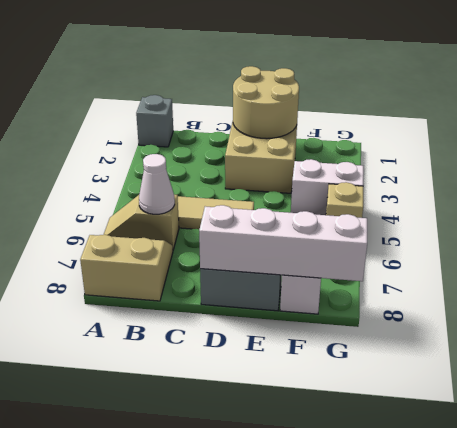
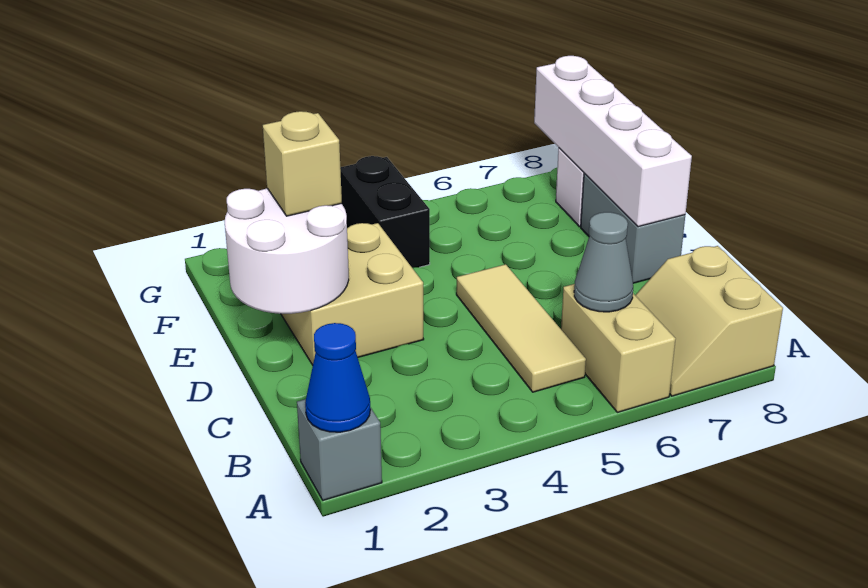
none -> blue cone A1 level 2
tan slope A6:B6 level 1 top B -> tan brick A6:B6 level 1
white cone B6 level 2 -> grey cone B6 level 2
tan round brick D1:E2 level 2 -> white round brick D1:E2 level 2
white brick F4:G4 level 1 -> black brick F4:G4 level 1
tan brick G5 level 1 -> tan brick E2 level 3

